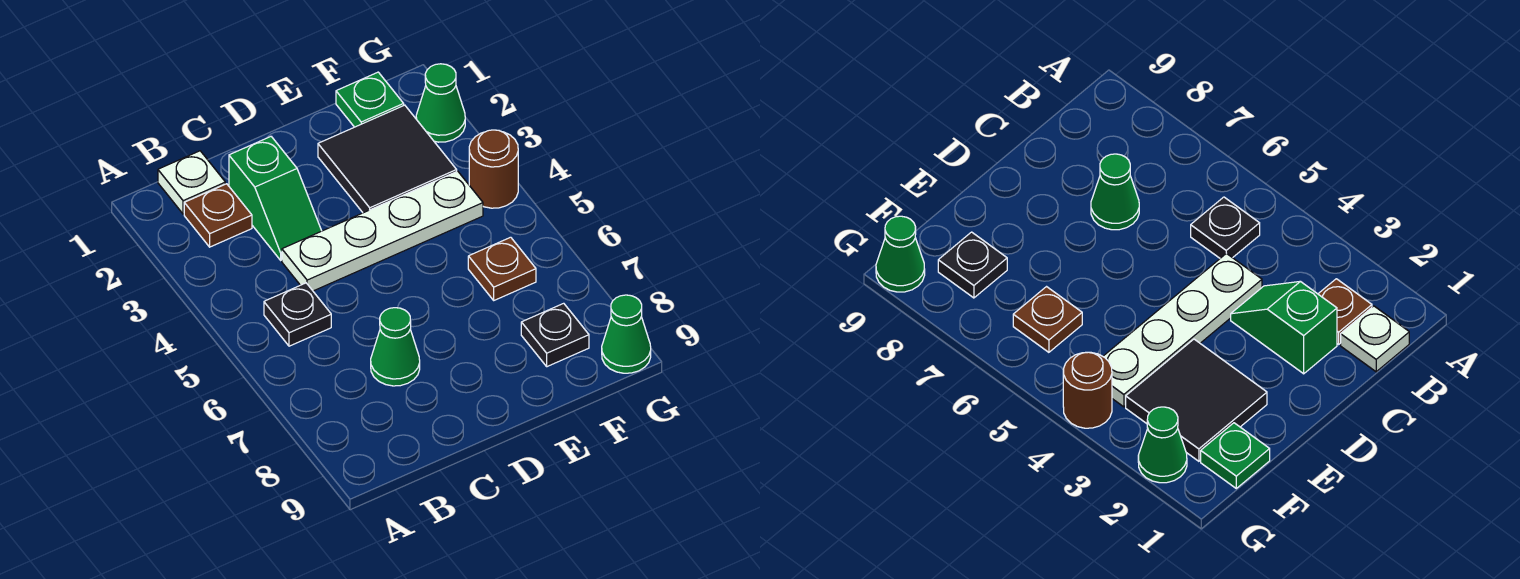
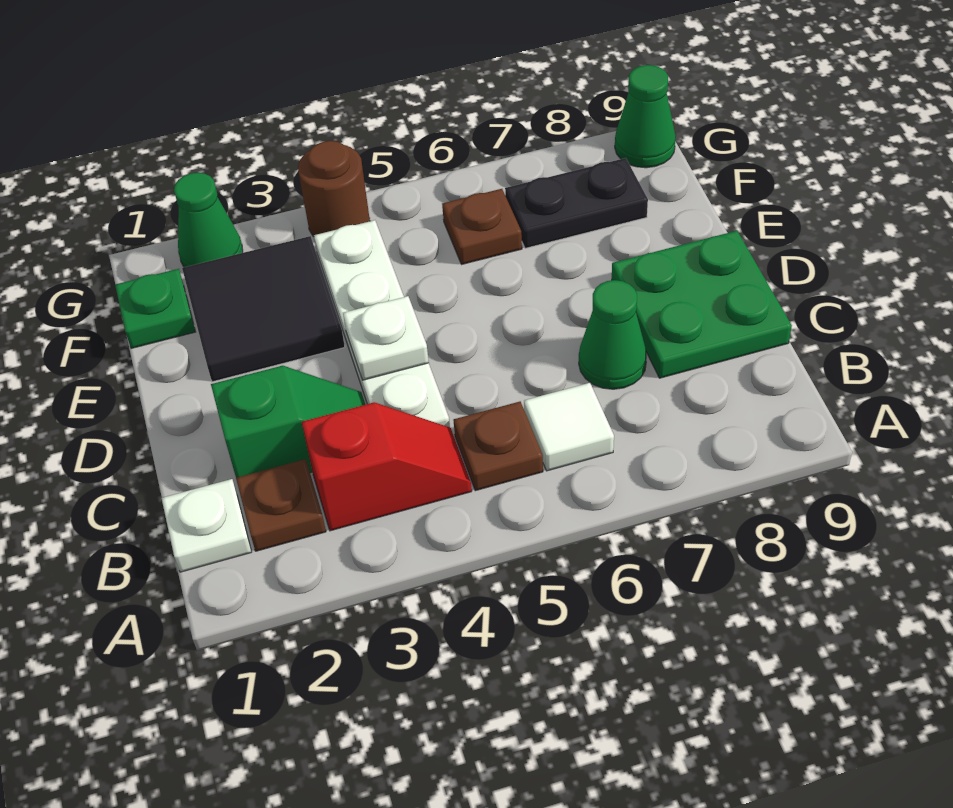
none -> red slope B3:B4 level 1 top 3
black plate B5 level 1 -> brown plate B5 level 1
none -> white tile B6 level 1
none -> green plate C8:D9 level 1
none -> white plate D4 level 2
black plate F8 level 1 -> black plate F7:F8 level 1

